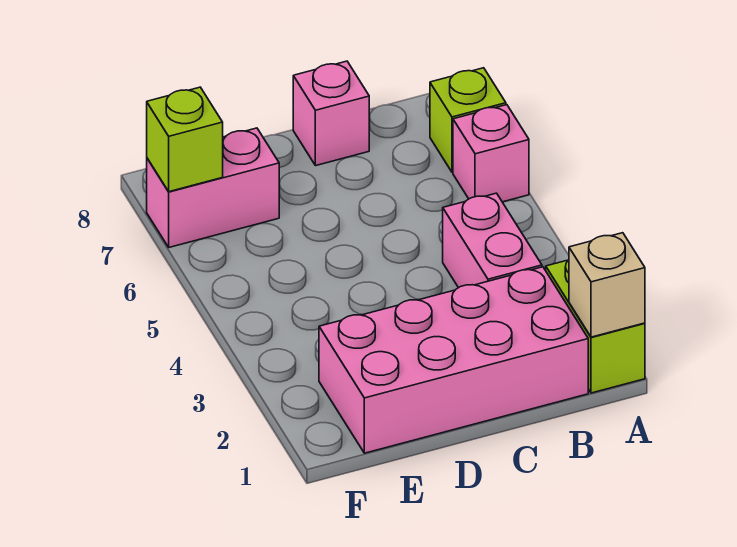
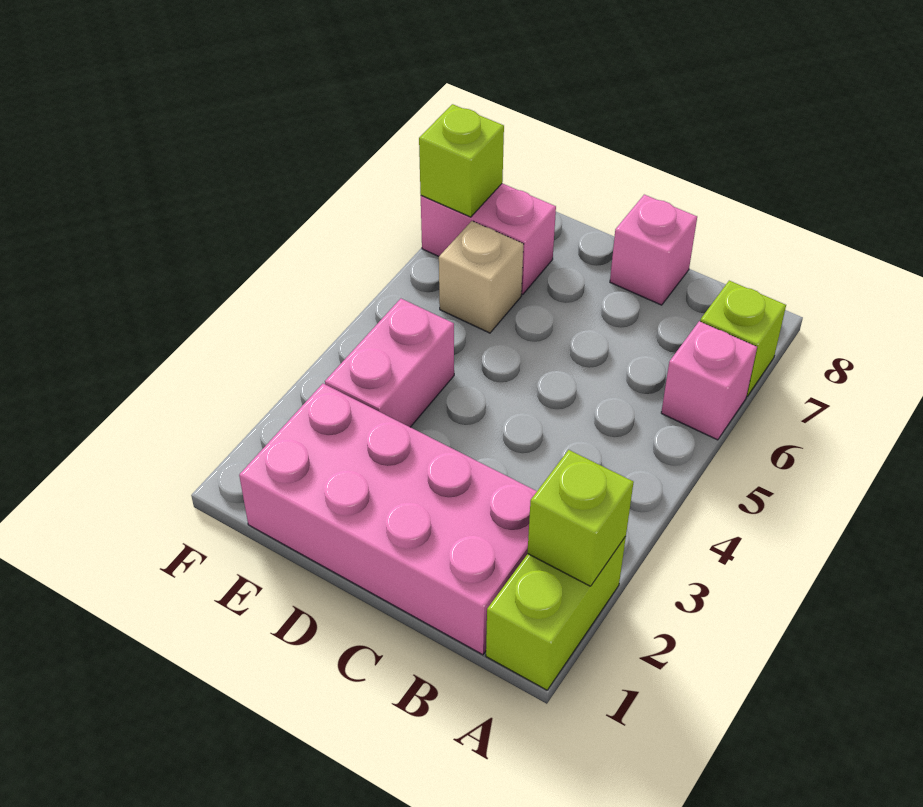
tan brick A1 level 2 -> tan brick E6 level 1
none -> lime brick A2 level 2
pink brick B3:B4 level 1 -> pink brick E3:E4 level 1

